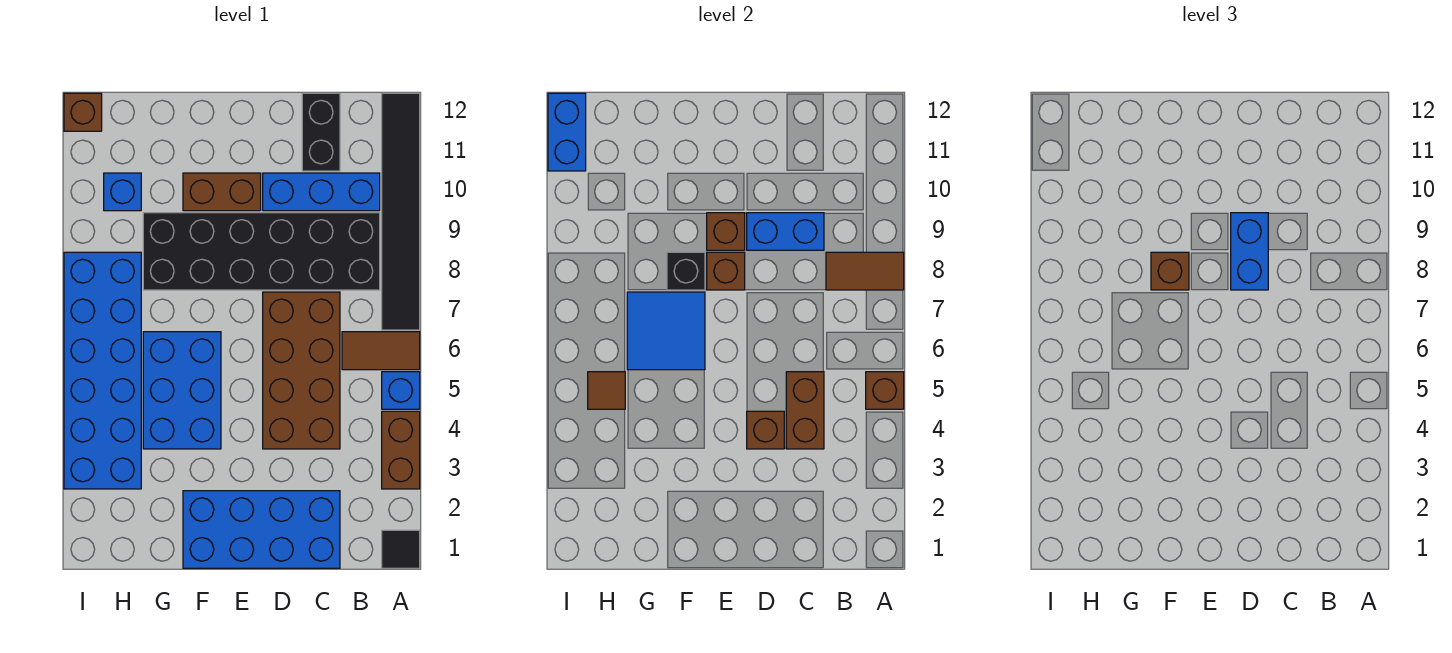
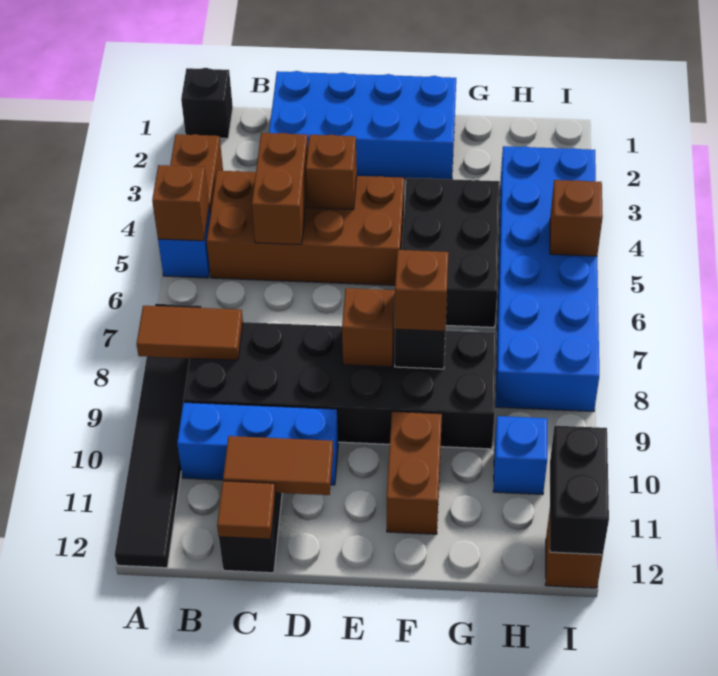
black tile A1 level 1 -> black brick A1 level 1
brown tile A6:B6 level 1 -> brown tile C11:D11 level 2
brown brick C4:D7 level 1 -> brown brick B4:E5 level 1
blue brick C9:D9 level 2 -> none
blue brick D8:D9 level 3 -> none
brown brick E9 level 2 -> brown brick I5 level 2
brown brick E10:F10 level 1 -> brown brick F10:F11 level 1
blue brick F4:G6 level 1 -> black brick F4:G6 level 1
blue tile F6:G7 level 2 -> none
brown tile H5 level 2 -> brown tile C12 level 2
blue brick I11:I12 level 2 -> black brick I11:I12 level 2

